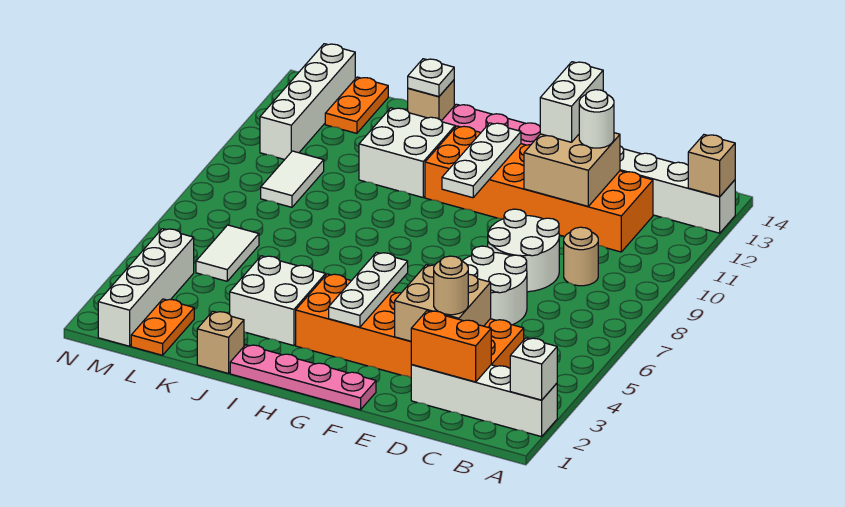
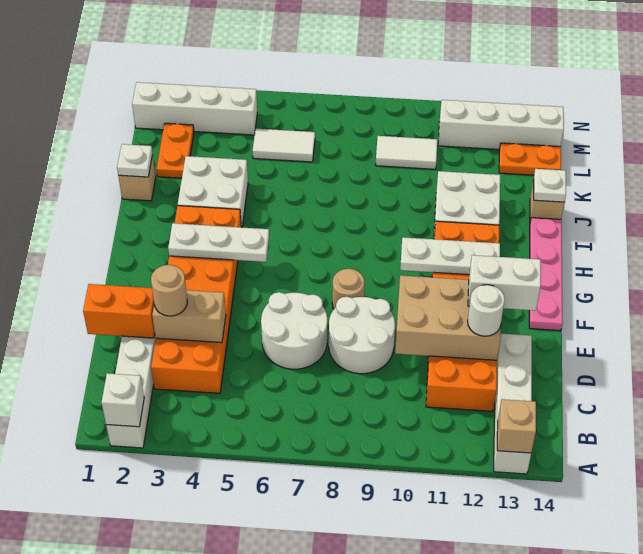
orange brick C2:D2 level 2 -> orange brick D1:D2 level 2
tan round brick C9 level 1 -> tan round brick F8 level 1
tan brick D3:E4 level 2 -> tan brick D3:D4 level 2
tan brick D11:E12 level 2 -> tan brick D10:E12 level 2
pink plate F1:I1 level 1 -> none
none -> white plate J1 level 2
orange plate L1:L2 level 1 -> orange plate K2:L2 level 1

